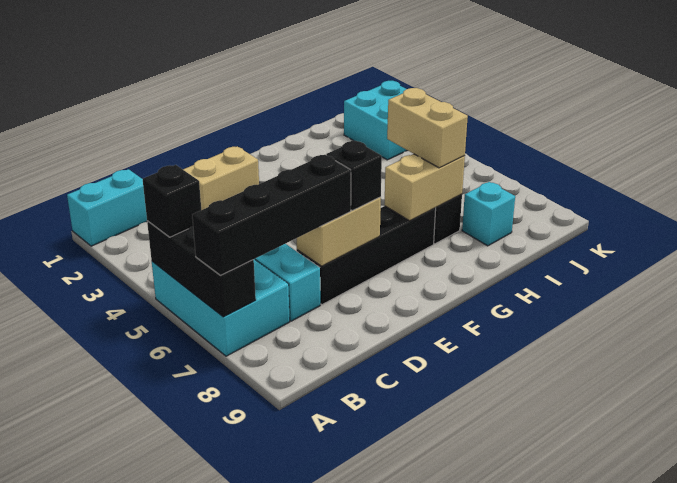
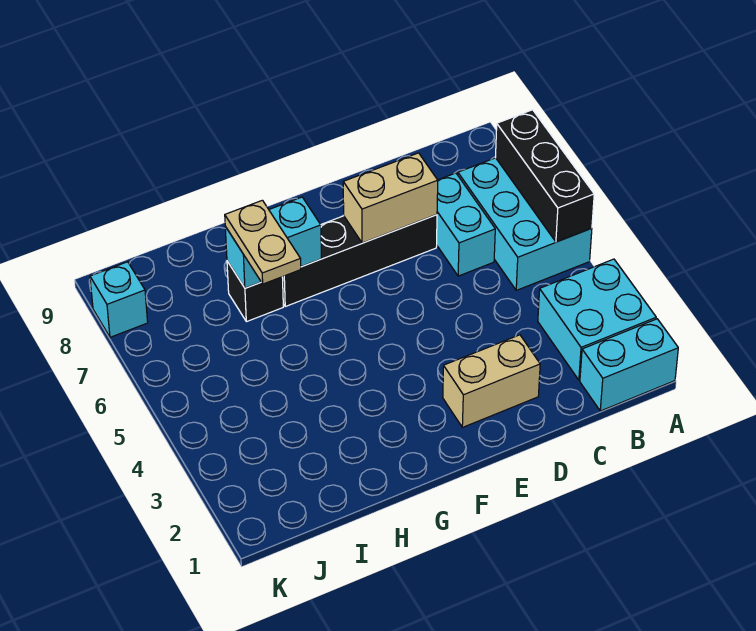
black brick A5 level 3 -> none
black brick A7:D7 level 3 -> none
black brick E7 level 3 -> none
tan brick G7:H7 level 2 -> cyan brick G7:H7 level 2
tan brick H6:H7 level 3 -> tan plate H6:H7 level 3
cyan brick I8 level 1 -> cyan brick K8 level 1
cyan brick J2:K3 level 1 -> cyan brick A2:B3 level 1

